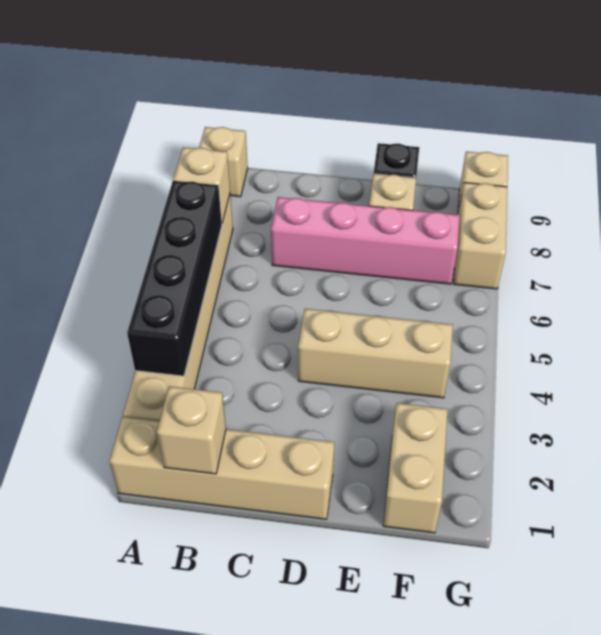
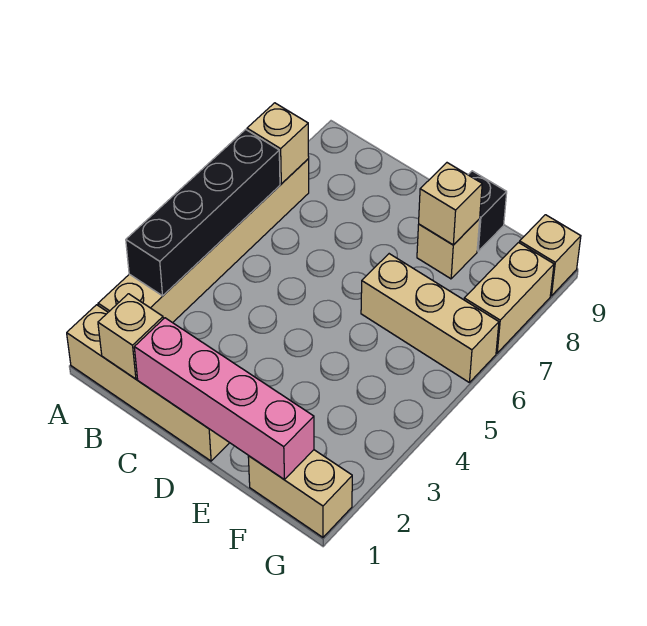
tan brick A9 level 1 -> tan brick E8 level 2
pink brick C7:F7 level 1 -> pink brick C1:F1 level 2
tan brick D4:F4 level 1 -> tan brick E6:G6 level 1
tan brick F1:F2 level 1 -> tan brick F1:G1 level 1

